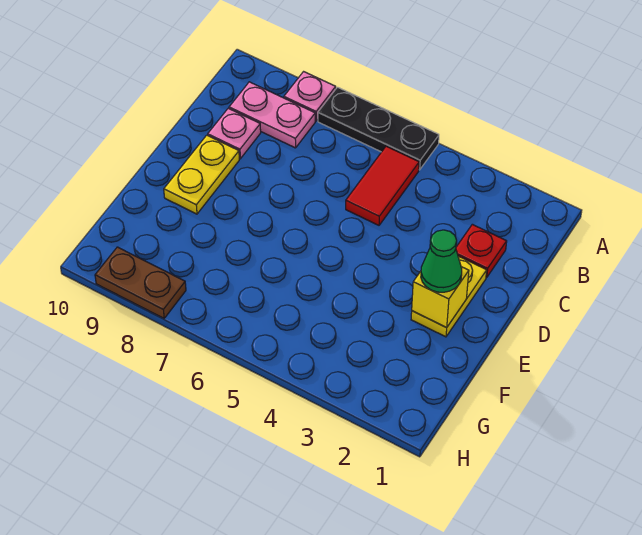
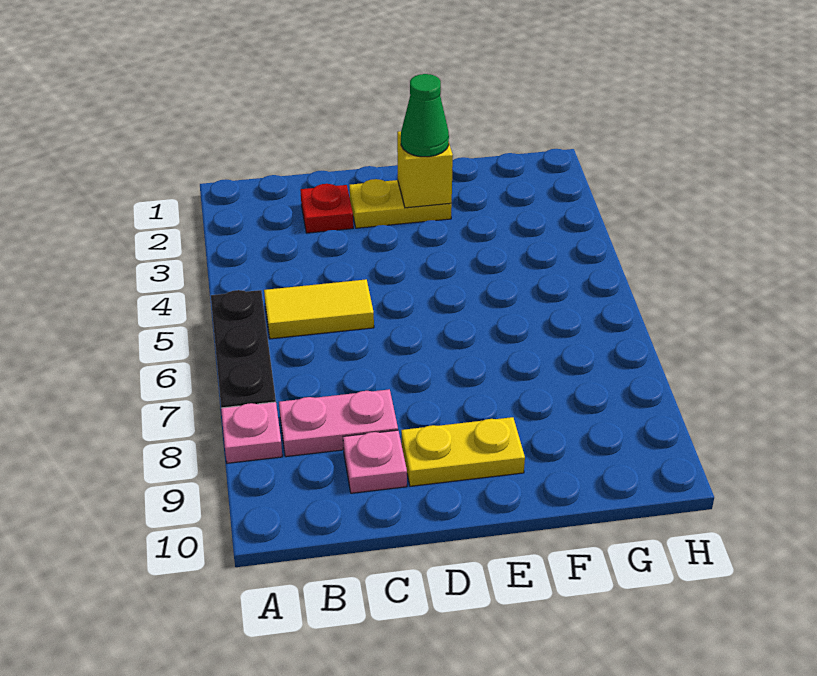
red tile B5:C5 level 1 -> yellow tile B5:C5 level 1
pink plate B8:B9 level 1 -> pink plate B8:C8 level 1
brown plate H8:H9 level 1 -> none

